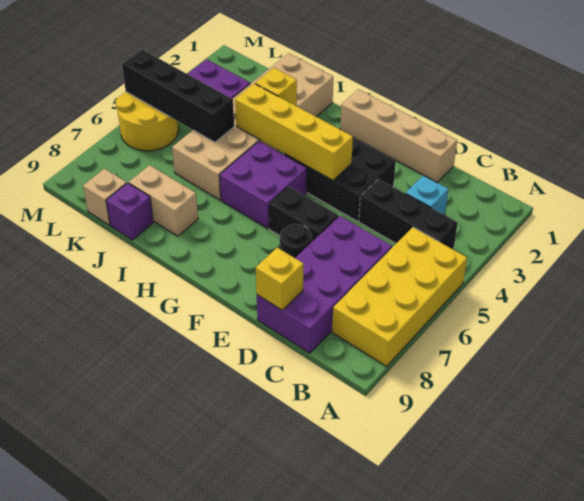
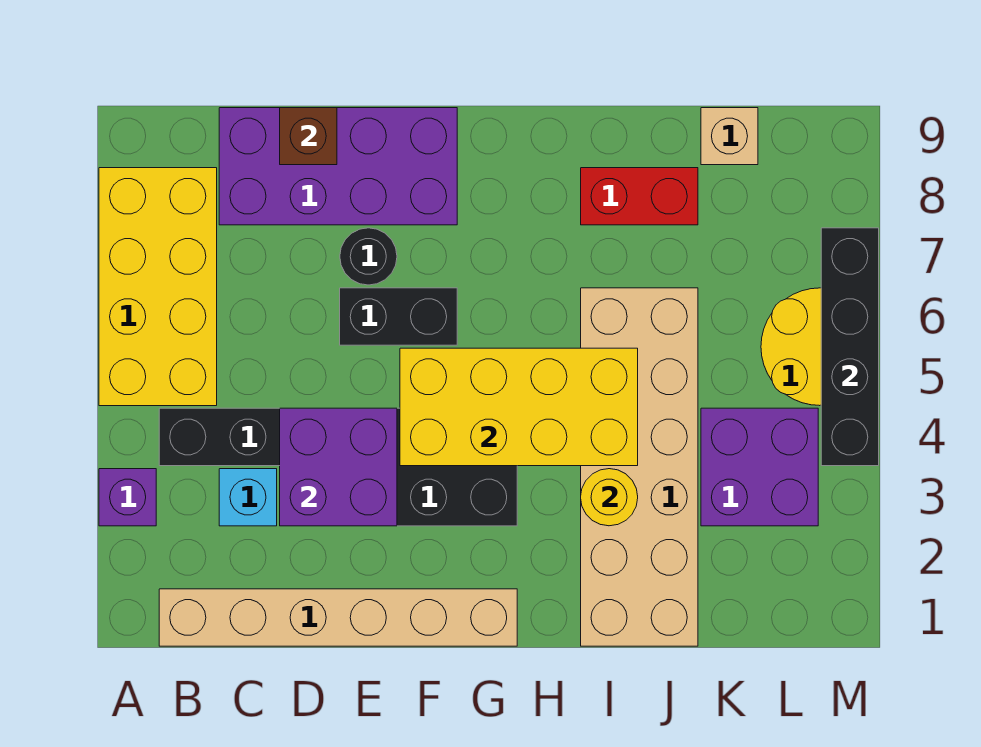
purple brick C6:D9 level 1 -> purple brick C8:F9 level 1
tan brick D1:G1 level 1 -> tan brick B1:G1 level 1
yellow brick D9 level 2 -> brown brick D9 level 2
yellow brick F4:I4 level 2 -> yellow brick F4:I5 level 2
purple brick G5:H6 level 1 -> purple brick D3:E4 level 2
yellow brick I3 level 2 -> yellow round brick I3 level 2
tan brick I8:J8 level 1 -> red brick I8:J8 level 1
black brick J5:M5 level 2 -> black brick M4:M7 level 2
purple brick J9 level 1 -> purple brick A3 level 1

